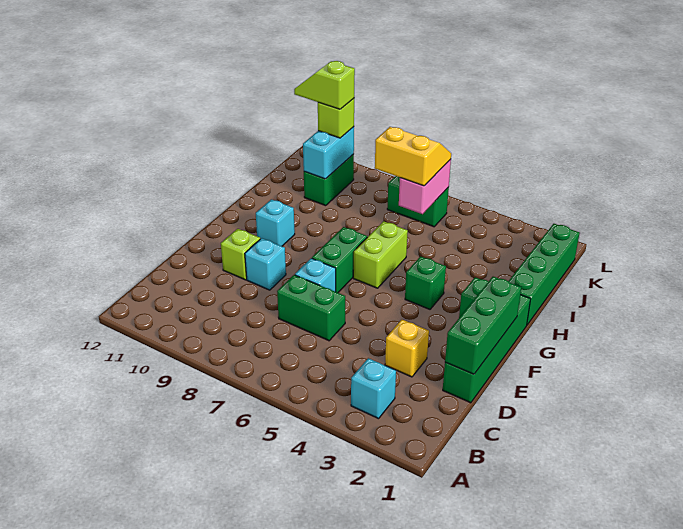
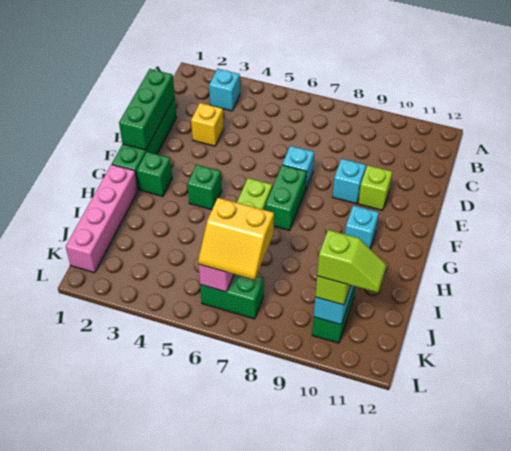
green brick D6:D7 level 1 -> none
green brick H1:K1 level 1 -> pink brick H1:K1 level 1

